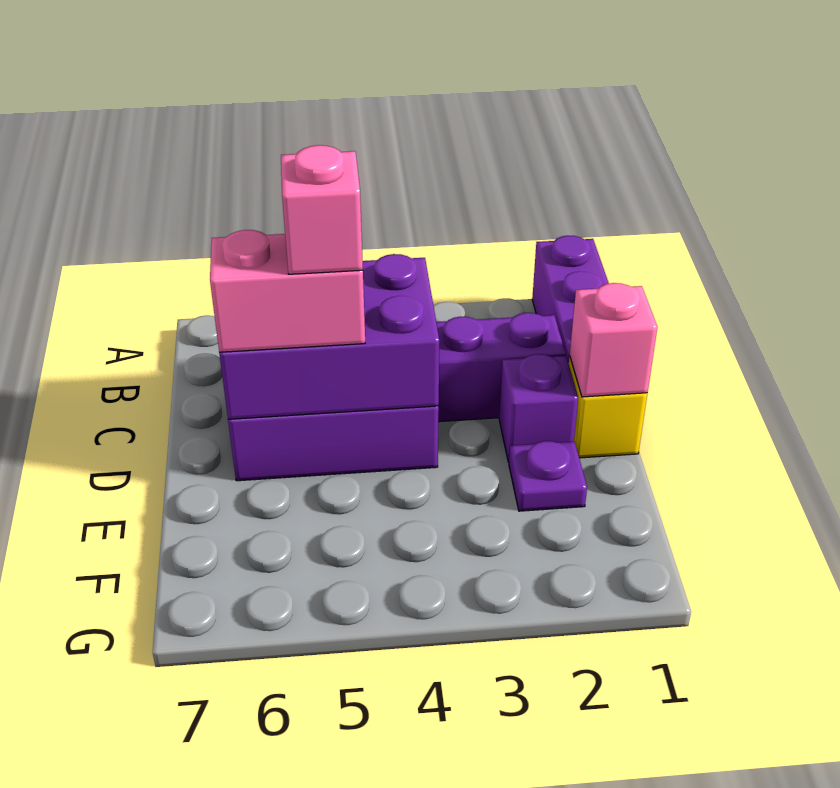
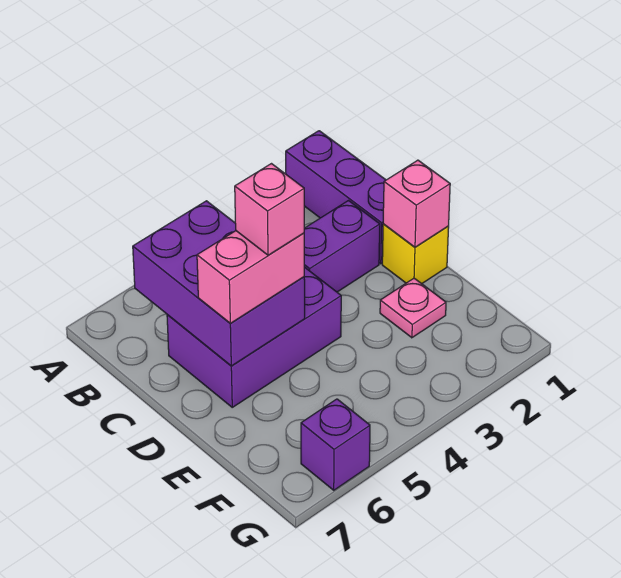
purple brick C4:D6 level 2 -> purple brick B5:D6 level 2
purple brick D2 level 1 -> purple brick G6 level 1
purple plate E2 level 1 -> pink plate E2 level 1

